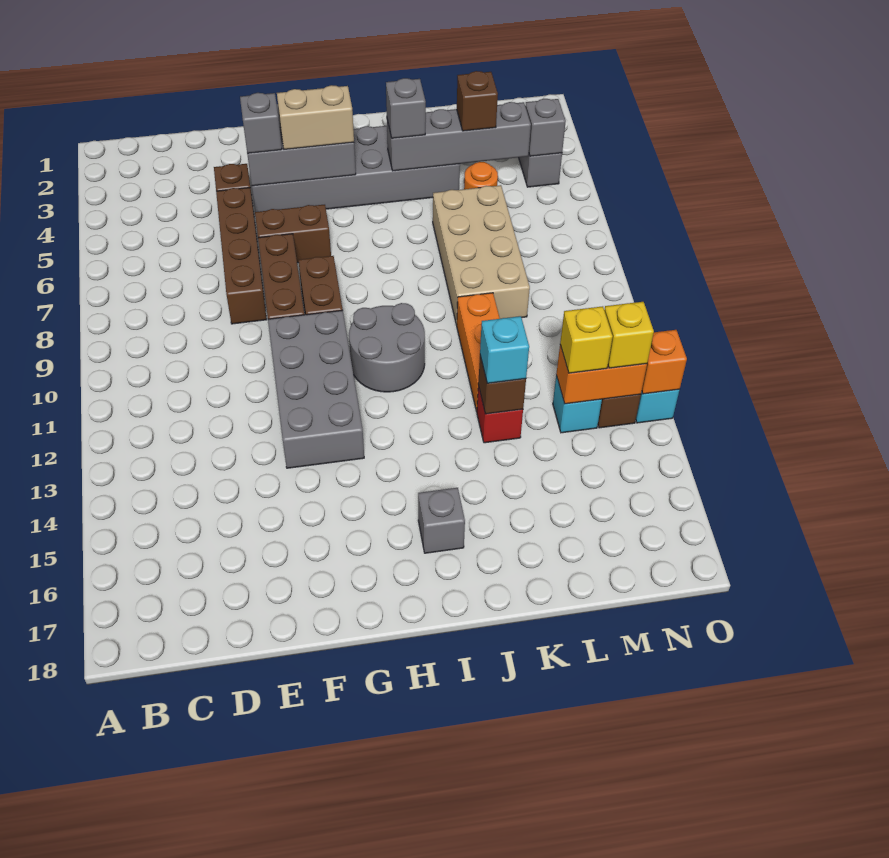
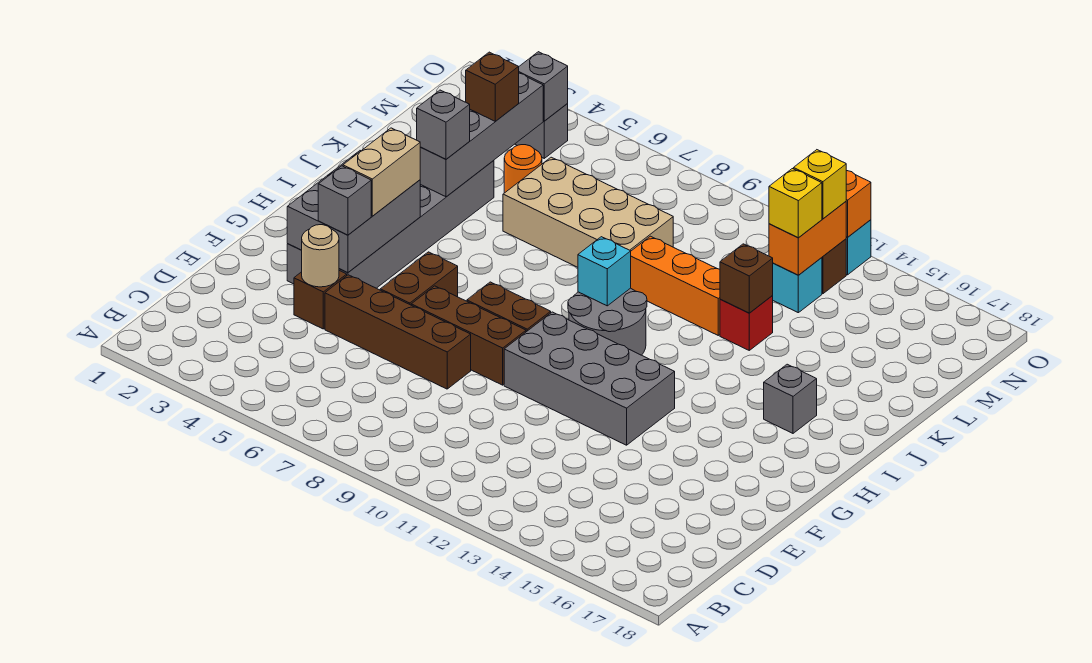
none -> tan round brick E4 level 2
cyan brick K13 level 3 -> cyan brick I10 level 2

